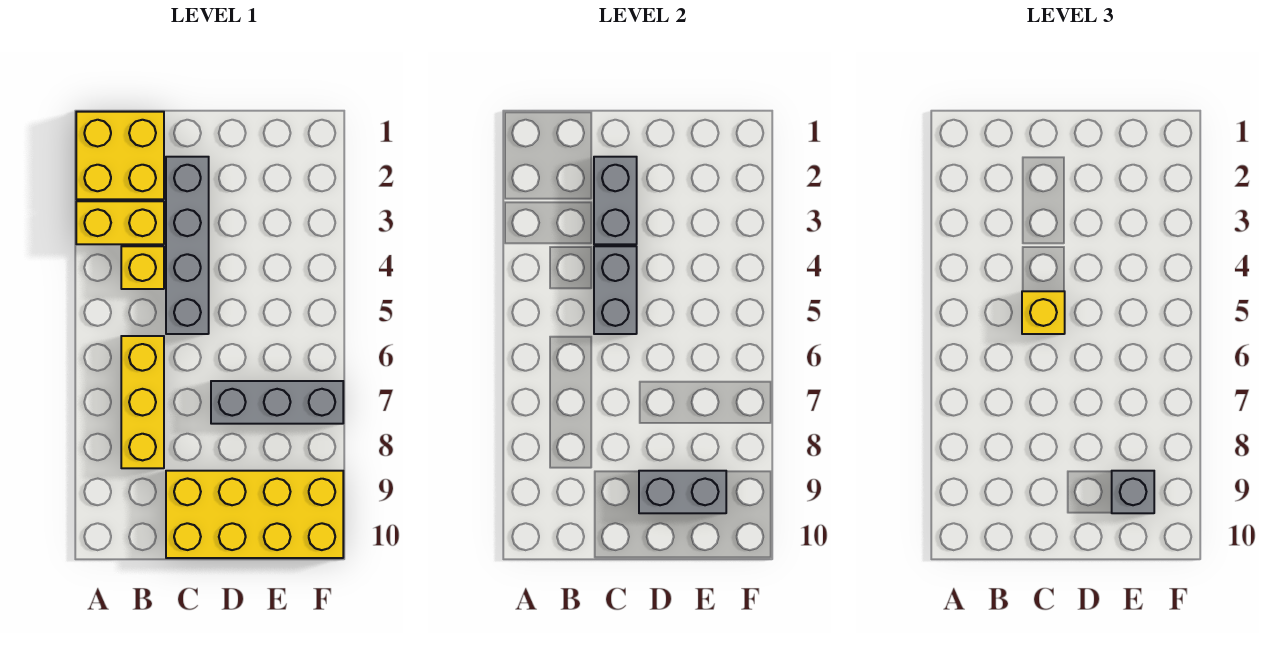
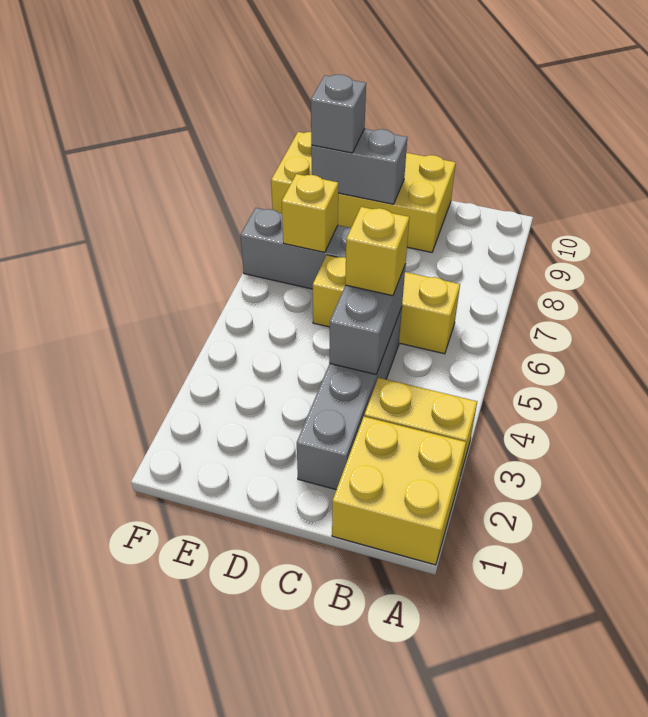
yellow brick B4 level 1 -> yellow brick E7 level 2
yellow brick B6:B8 level 1 -> yellow brick B6:D6 level 1
grey brick C2:C3 level 2 -> none

